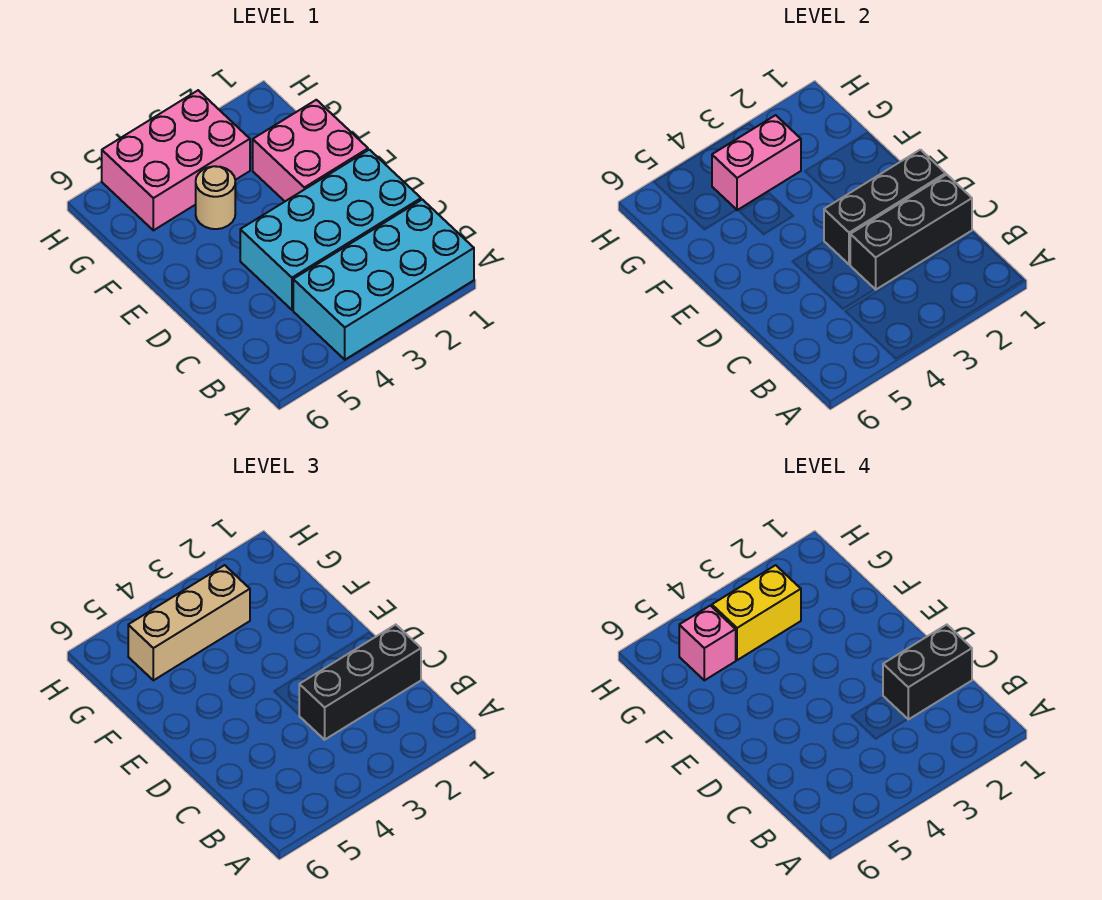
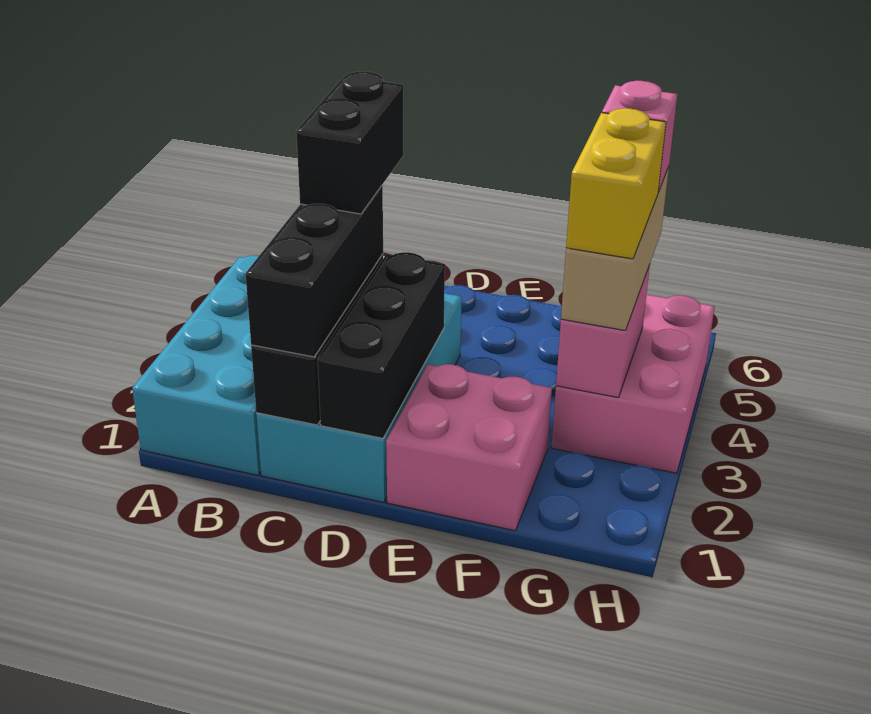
black brick C1:C2 level 4 -> black brick C3:C4 level 4
tan round brick F4 level 1 -> none

